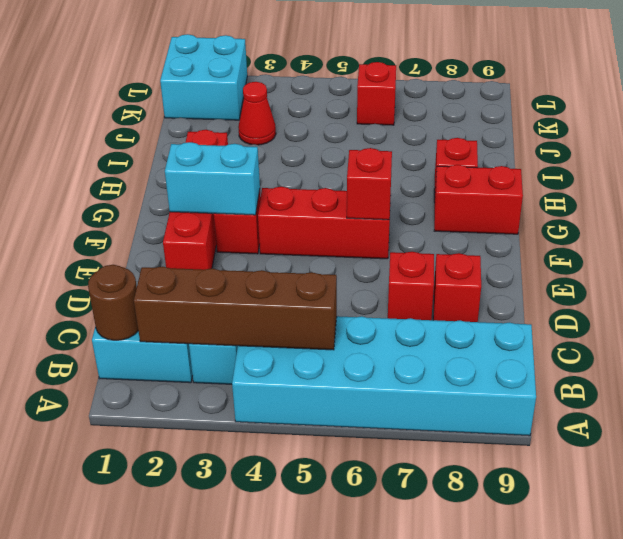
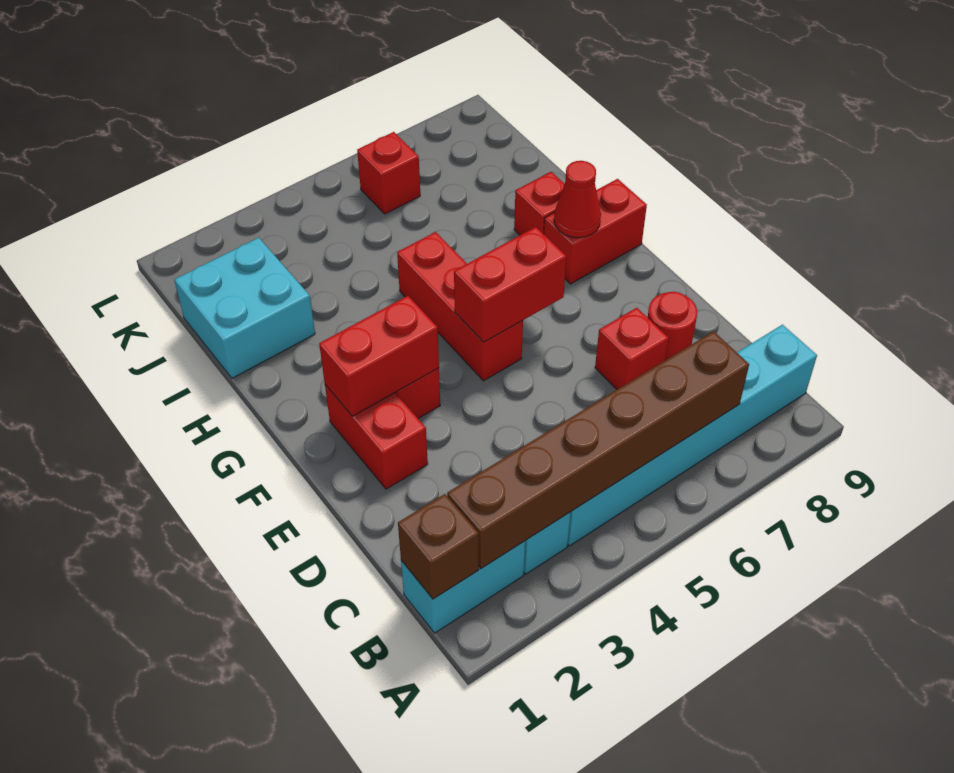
cyan brick A4:B9 level 1 -> cyan brick B4:B9 level 1
brown round brick B1 level 2 -> brown brick B1 level 2
brown brick B2:B5 level 2 -> brown brick B2:B7 level 2
red brick D8 level 1 -> red round brick D8 level 1
red brick E2:H2 level 1 -> red brick E2:F2 level 1
cyan brick F2:F3 level 2 -> red brick F2:F3 level 2
red brick F4:F6 level 1 -> red brick F5:H5 level 1
red brick F6 level 2 -> red brick F5:F6 level 2
red cone J3 level 1 -> red cone G8 level 2
cyan brick K1:L2 level 1 -> cyan brick I1:J2 level 1

